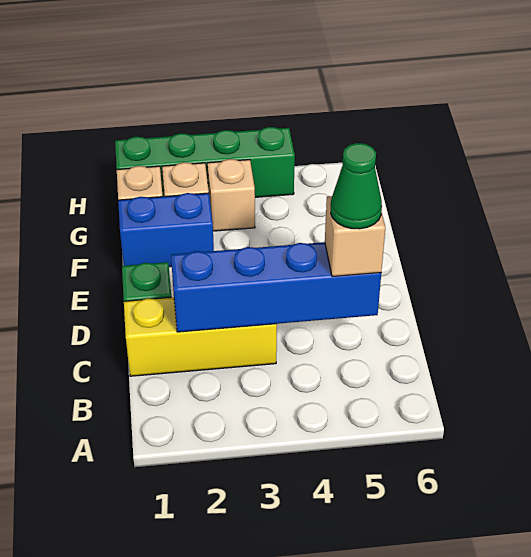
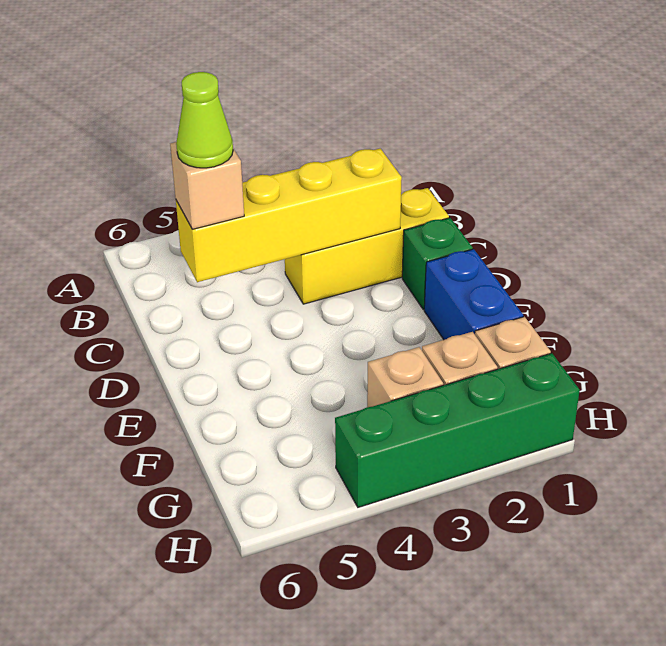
blue brick C2:C5 level 2 -> yellow brick C2:C5 level 2
green cone C5 level 4 -> lime cone C5 level 4
blue brick F1:F2 level 1 -> blue brick E1:F1 level 1

